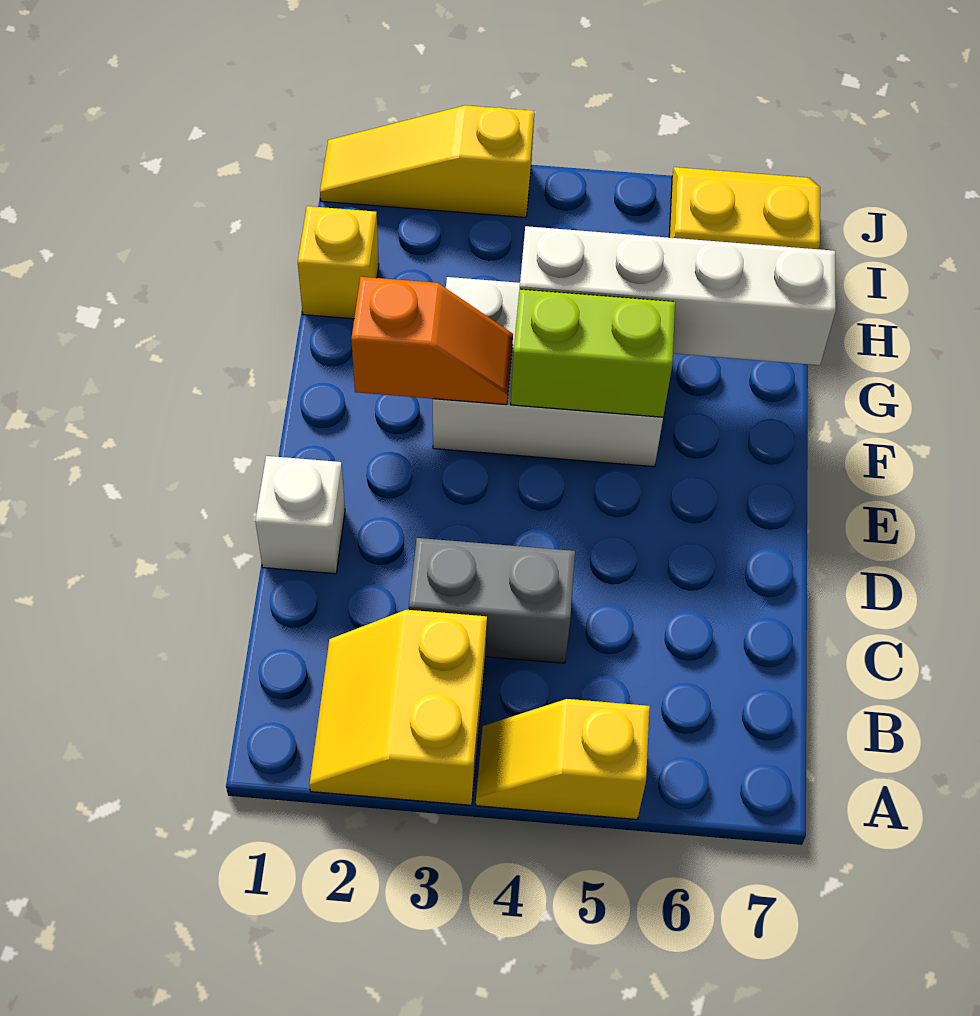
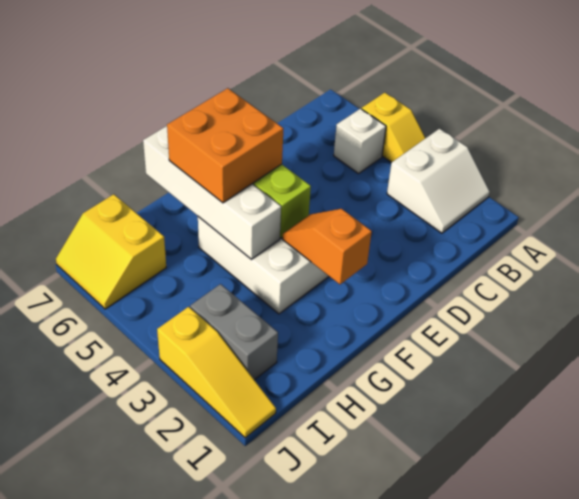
yellow slope A2:B3 level 1 top 3 -> white slope A2:B3 level 1 top 3
grey brick C3:C4 level 1 -> grey brick I2:I3 level 1
white brick D1 level 1 -> white brick B5 level 1
none -> orange brick F5:G6 level 3
yellow brick H1 level 1 -> none

